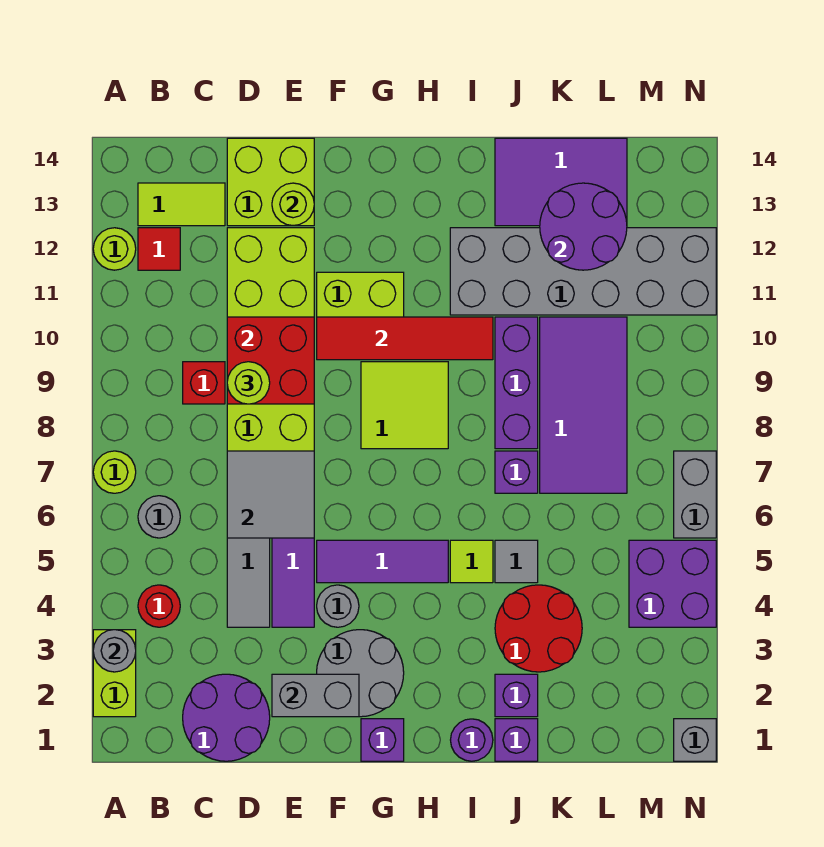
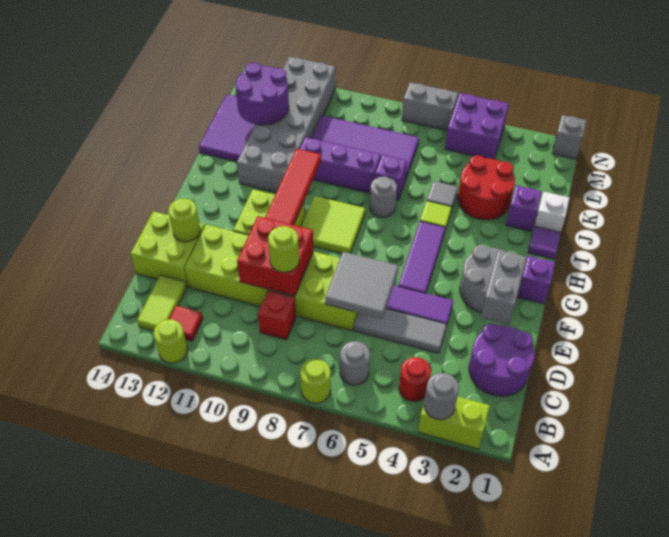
grey round brick F4 level 1 -> grey round brick I7 level 1
purple round brick I1 level 1 -> purple tile I1 level 1
purple brick J1 level 1 -> white brick J1 level 1

